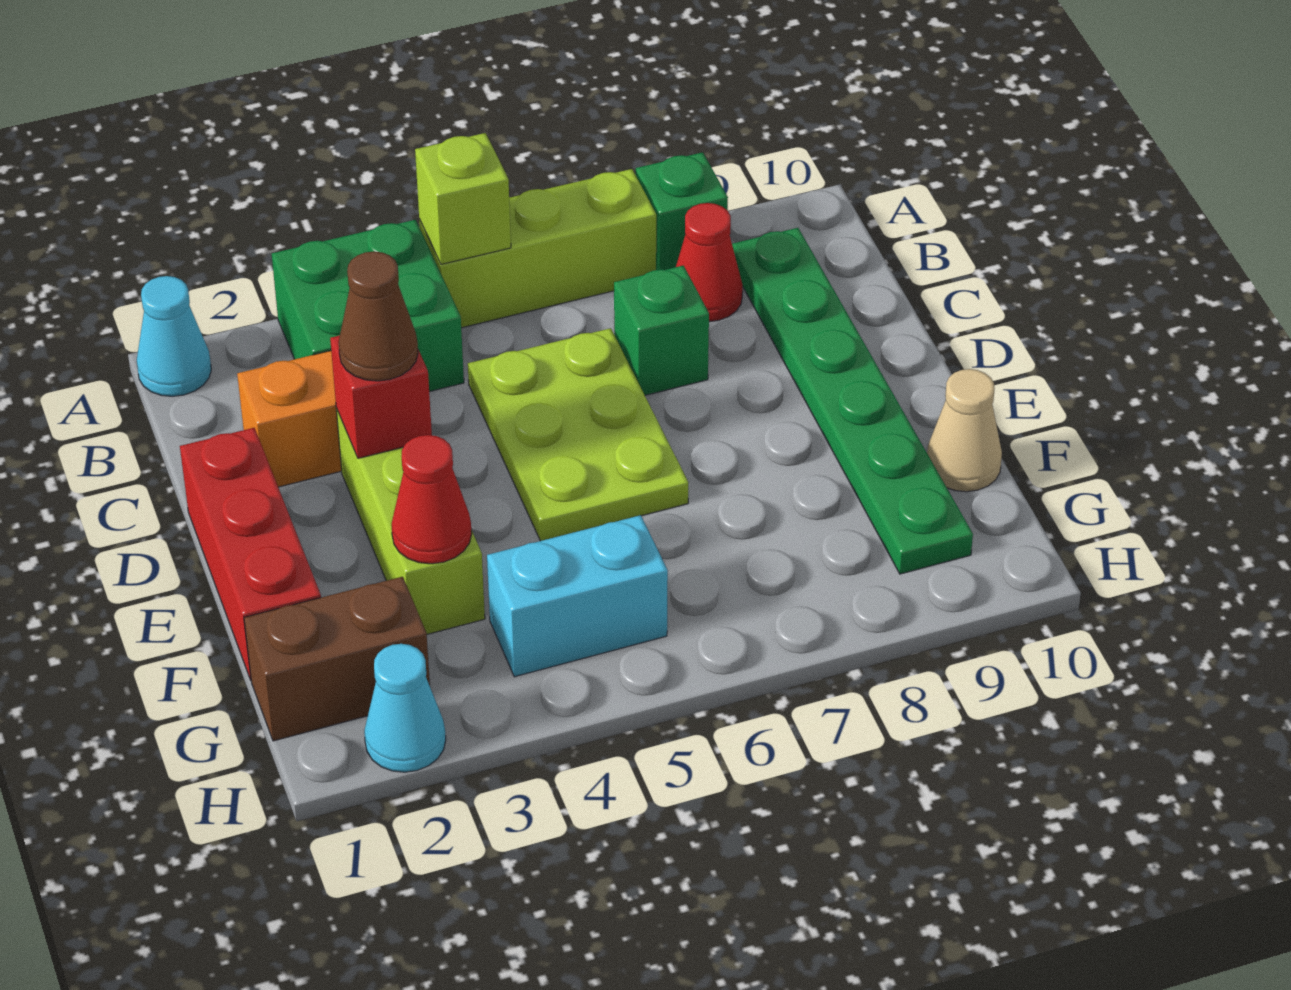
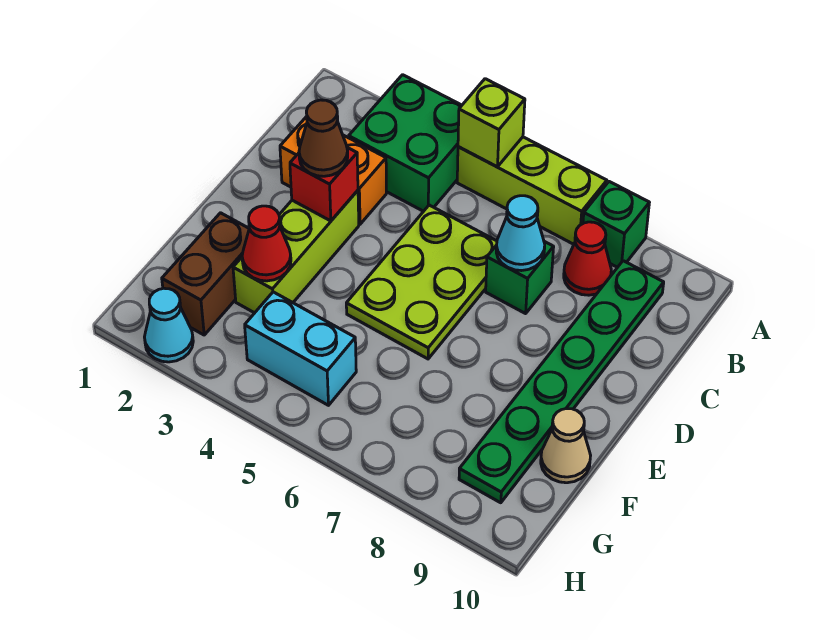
cyan cone A1 level 1 -> cyan cone C7 level 2
red brick D1:F1 level 1 -> none
brown brick G1:G2 level 1 -> brown brick F2:G2 level 1

